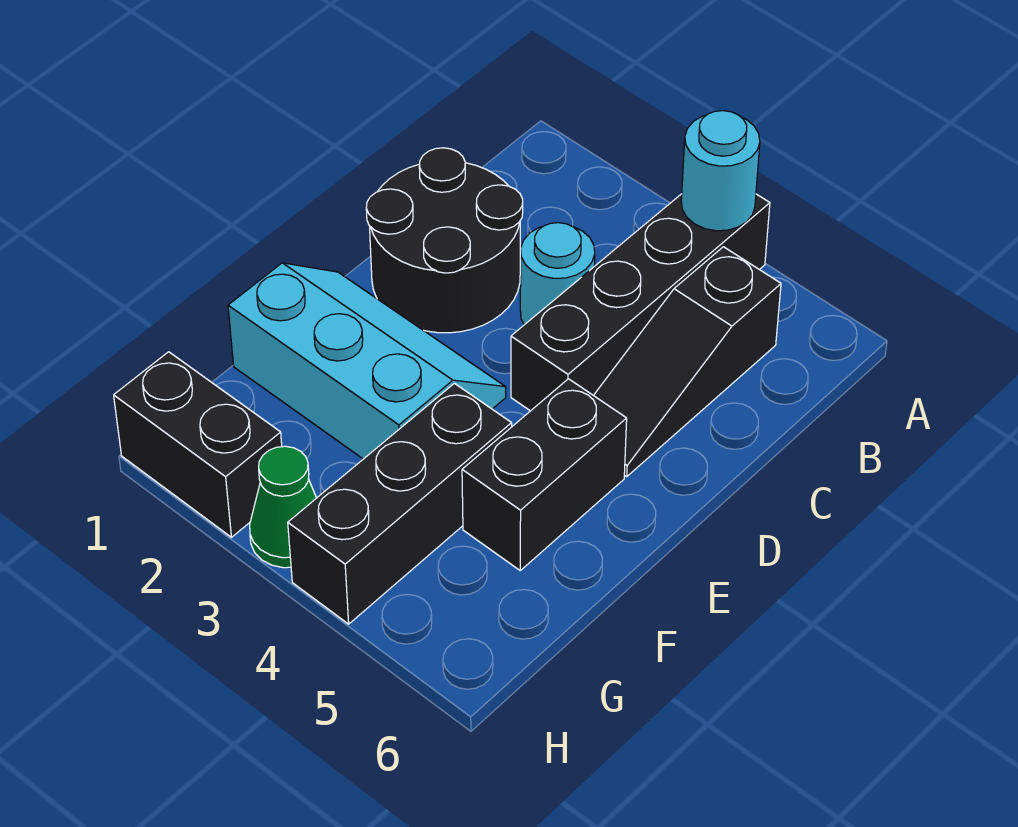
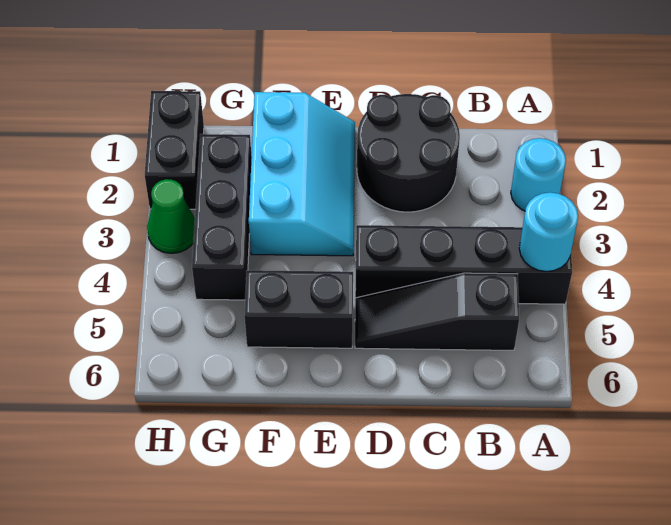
cyan round brick C3 level 1 -> cyan round brick A2 level 1
black brick F4:H4 level 1 -> black brick G2:G4 level 1

